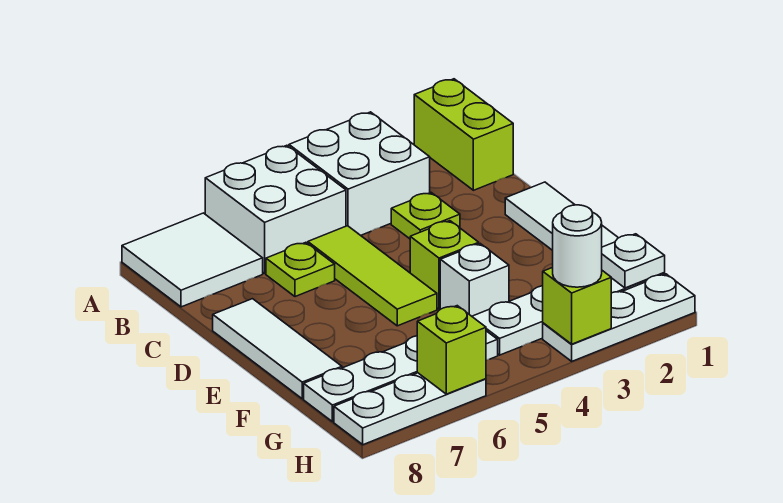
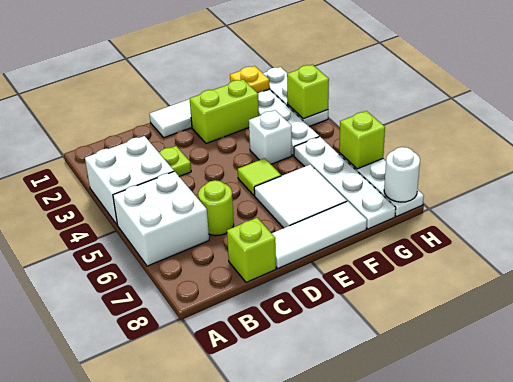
lime brick A1:B1 level 1 -> lime brick E2:F2 level 1
white tile A7:B8 level 1 -> white tile E6:F7 level 1
lime tile C5:E5 level 1 -> lime tile E5 level 1
lime plate C6 level 1 -> lime round brick C6 level 1
lime brick E4 level 1 -> lime brick C8 level 1
white plate G1 level 2 -> yellow plate G1 level 2
white round brick H3 level 3 -> white round brick H8 level 2

